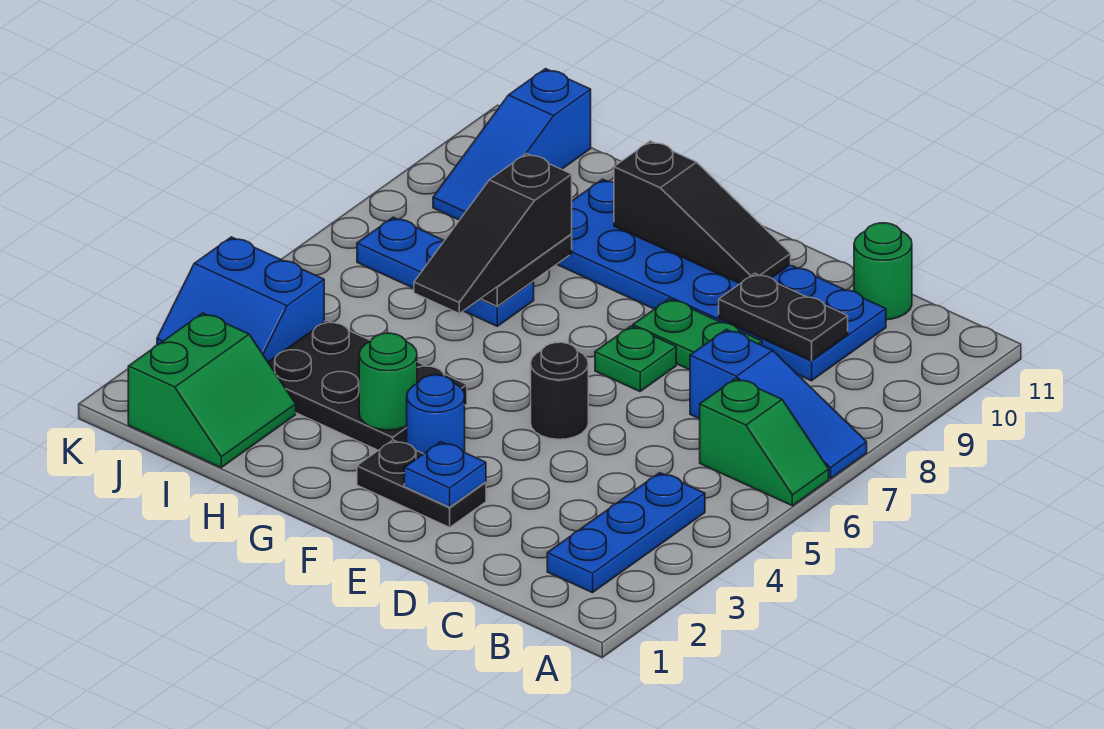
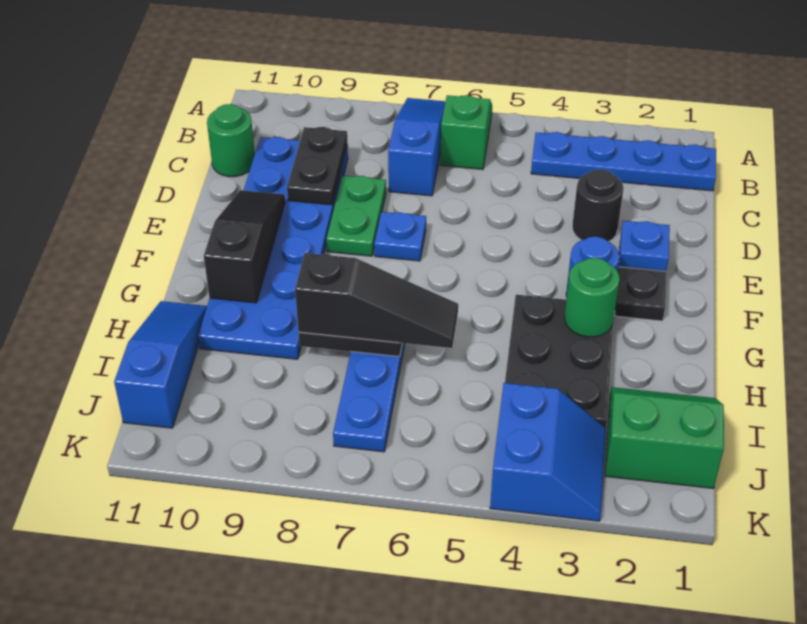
blue plate B2:B4 level 1 -> blue plate B1:B4 level 1
black round brick E5 level 1 -> black round brick D3 level 1
green plate E7 level 1 -> blue plate E7 level 1
blue slope J9:J11 level 1 top 11 -> blue slope H11:J11 level 1 top J

